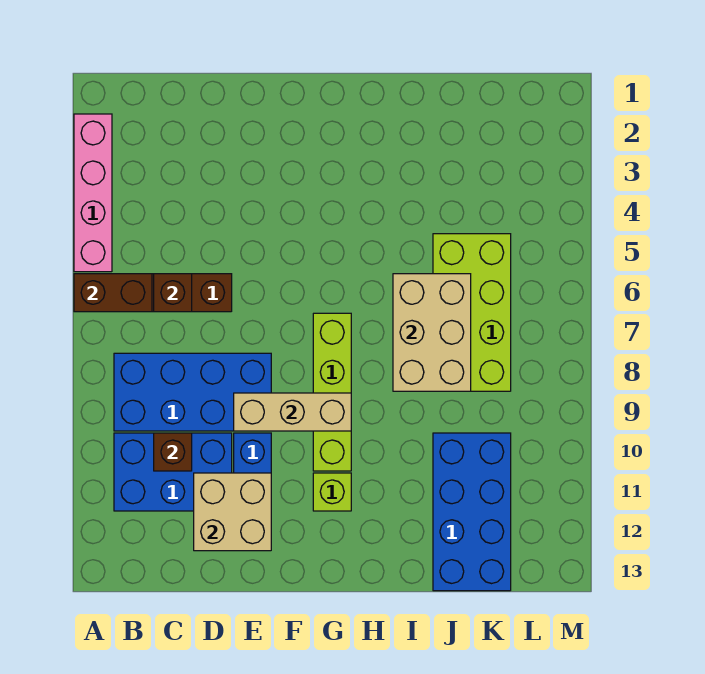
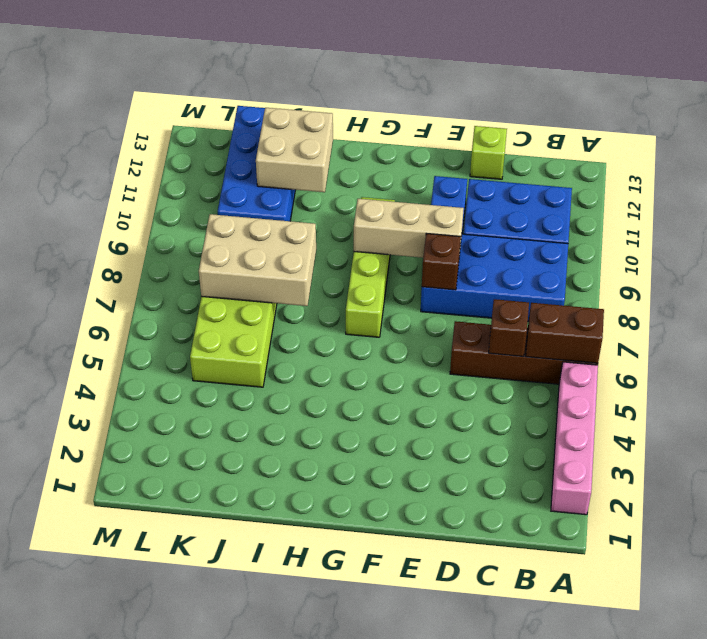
brown brick C10 level 2 -> brown brick E8 level 2
tan brick D11:E12 level 2 -> tan brick I11:J12 level 2
lime brick G11 level 1 -> lime brick D13 level 1
tan brick I6:J8 level 2 -> tan brick I7:K8 level 2

